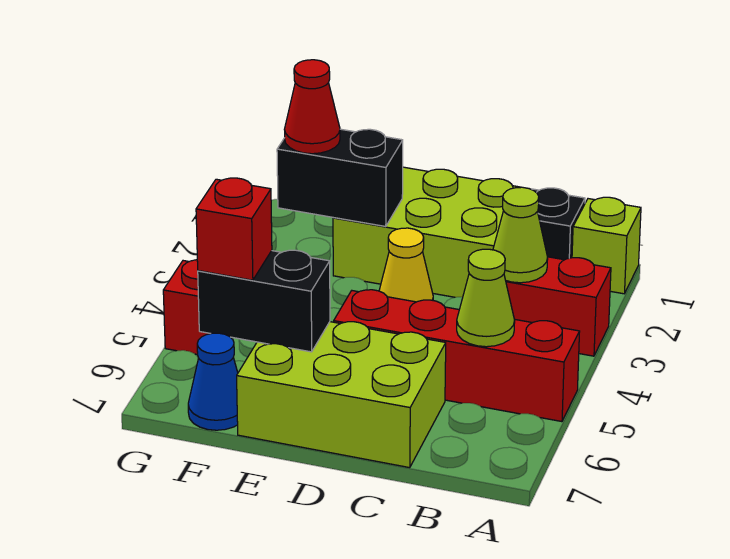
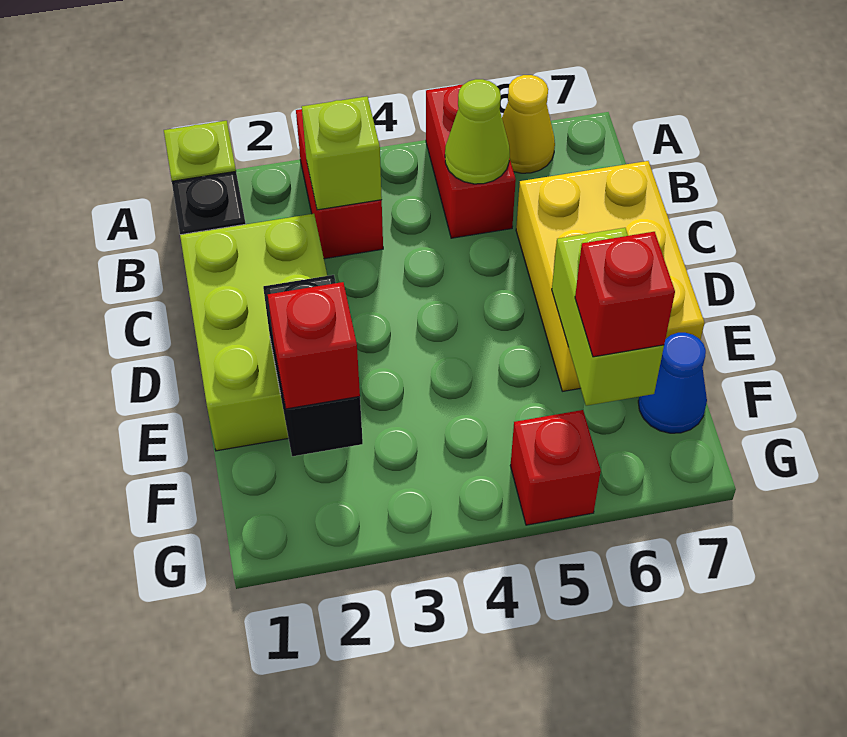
red brick A5:D5 level 1 -> red brick A5:B5 level 1
lime cone B3 level 2 -> lime brick B3 level 2
lime brick C6:E7 level 1 -> yellow brick C6:E7 level 1
yellow cone D3 level 1 -> yellow cone A6 level 1
black brick E6:F6 level 2 -> lime brick E6:F6 level 2
red cone F2 level 3 -> red brick F2 level 3

